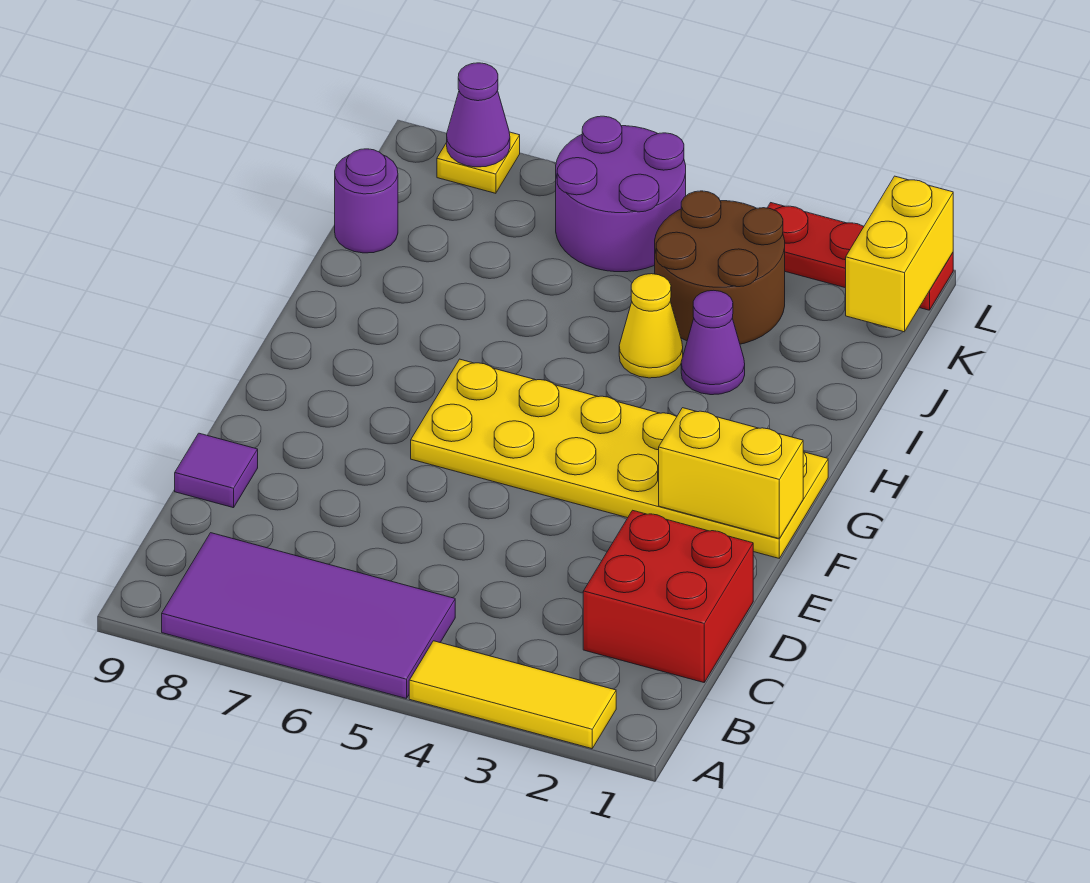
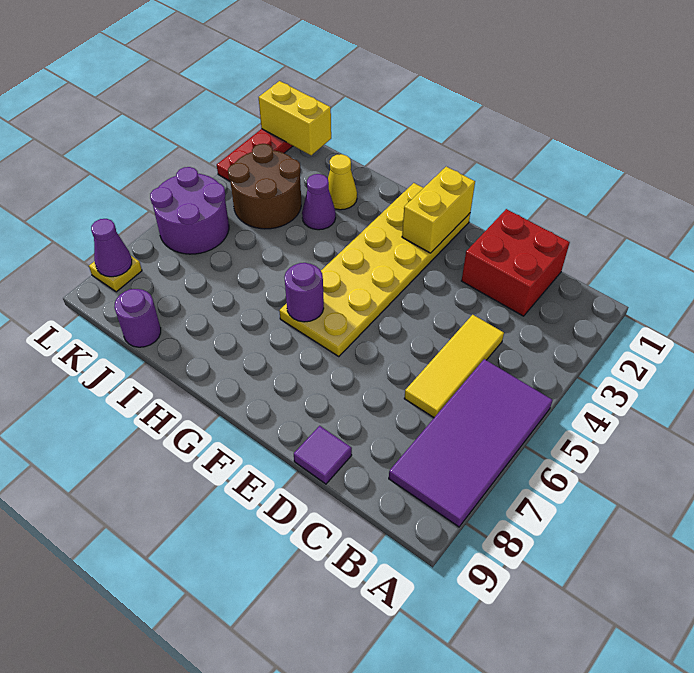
yellow tile A2:A4 level 1 -> yellow tile C4:C6 level 1
none -> purple round brick G6 level 2
yellow cone I4 level 1 -> yellow cone I2 level 1

